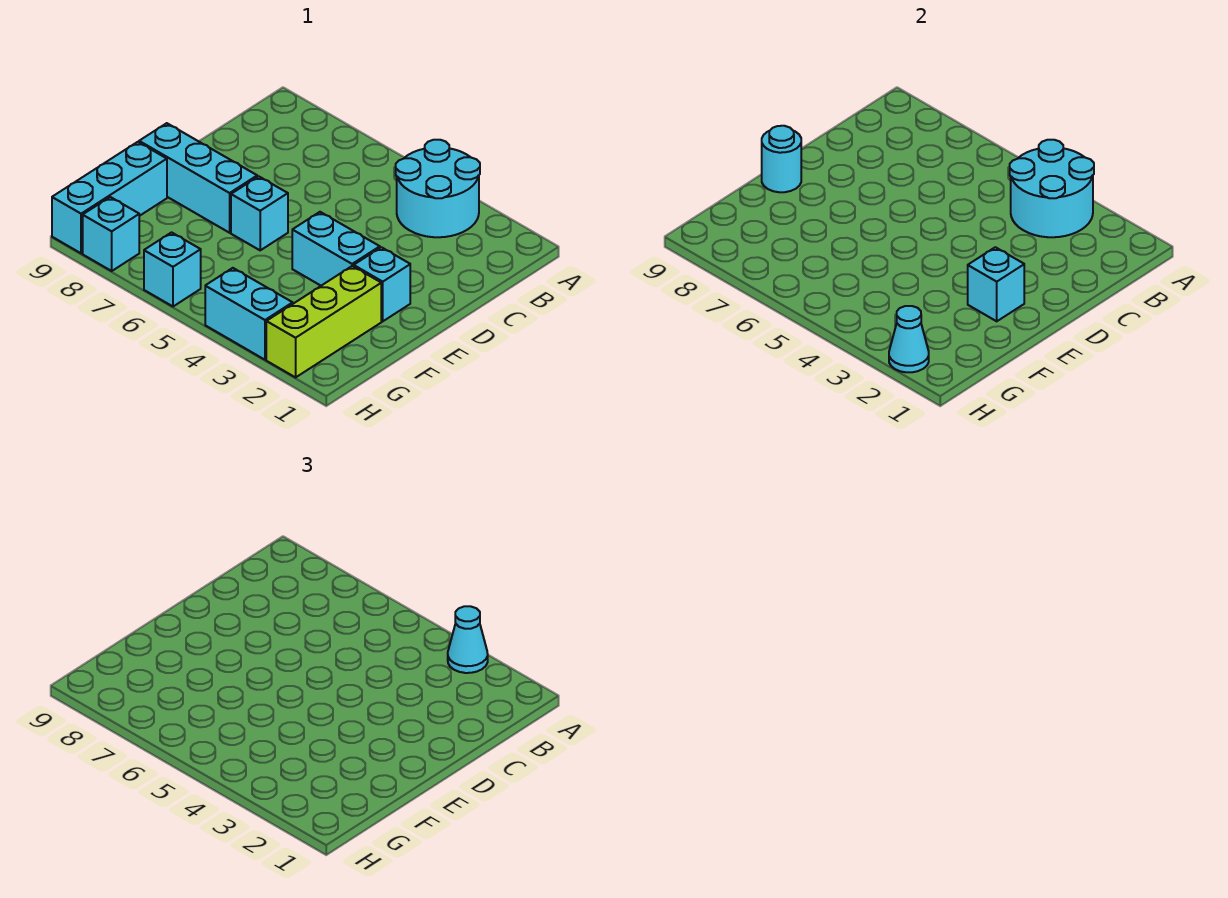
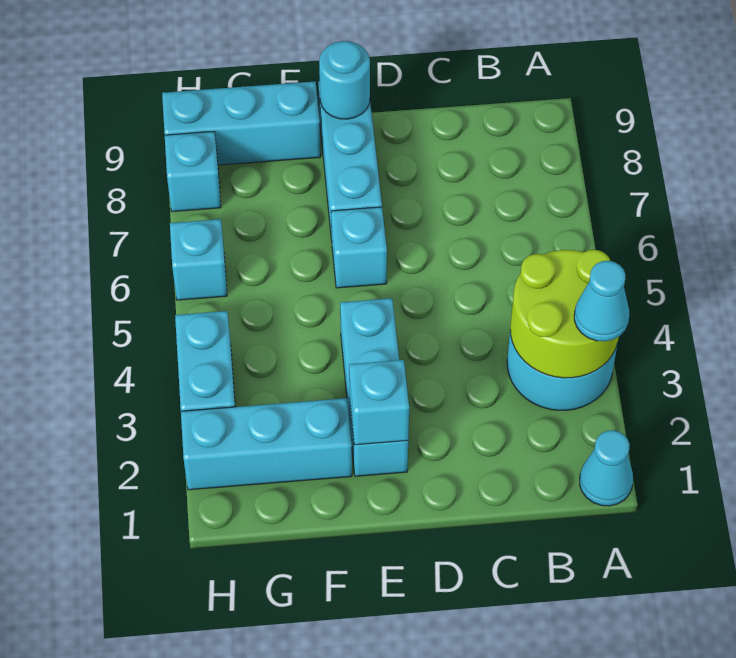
cyan round brick A3:B4 level 2 -> lime round brick A3:B4 level 2
lime brick F2:H2 level 1 -> cyan brick F2:H2 level 1
cyan cone H2 level 2 -> cyan cone A1 level 1

